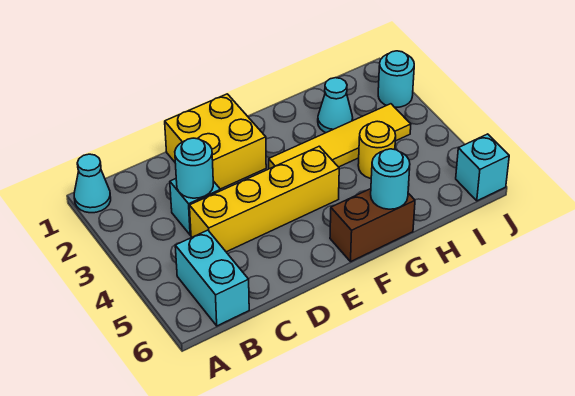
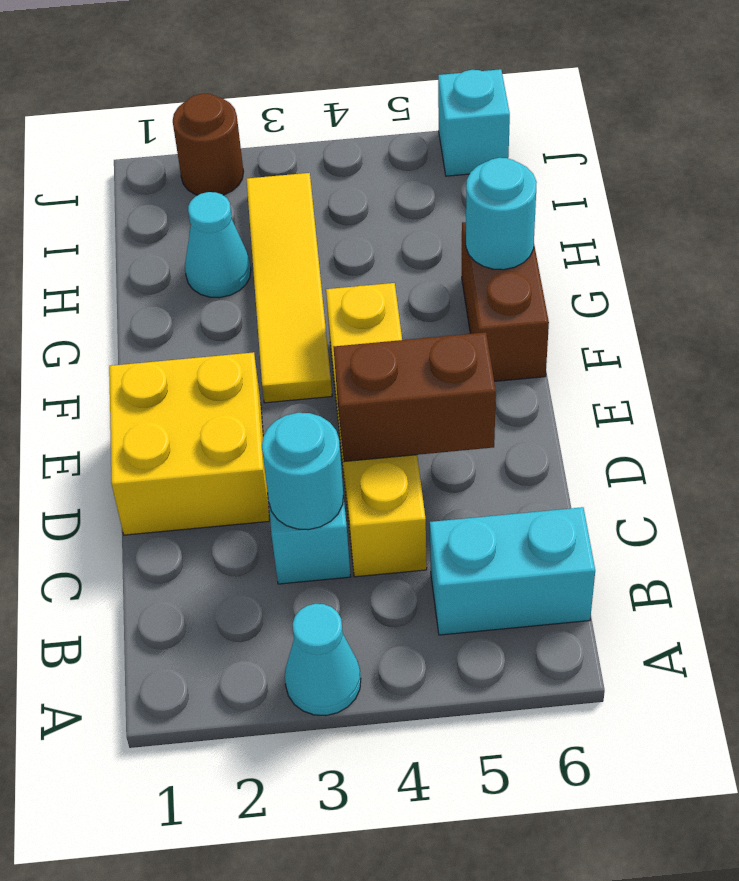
cyan cone A1 level 1 -> cyan cone A3 level 1
none -> brown brick D4:D5 level 2
yellow round brick H4 level 1 -> none
cyan round brick J2 level 1 -> brown round brick J2 level 1

